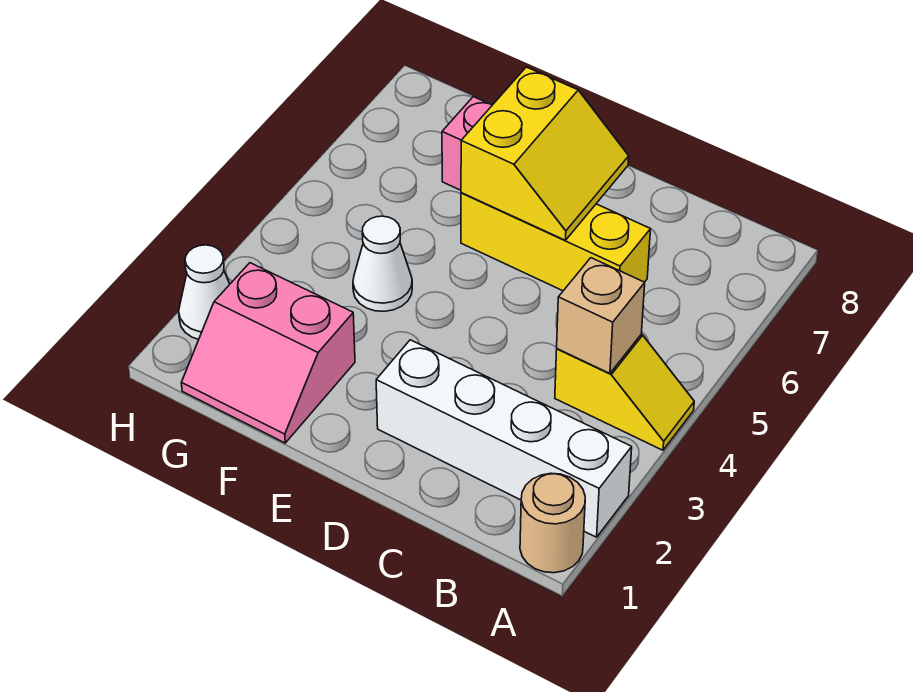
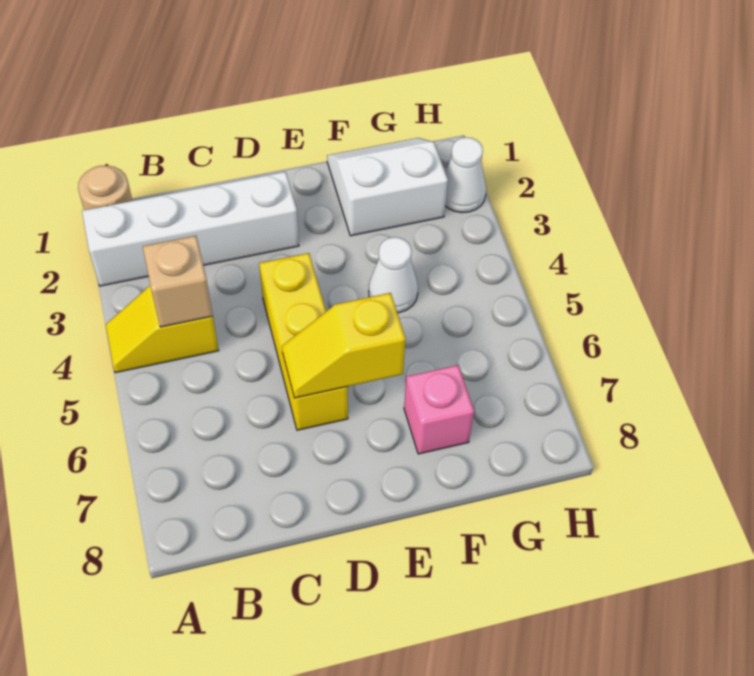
yellow brick C6:E6 level 1 -> yellow brick D4:D6 level 1
yellow slope D6:E7 level 2 top E -> yellow slope D6:E6 level 2 top E
pink slope F1:G2 level 1 top 2 -> white slope F1:G2 level 1 top 2

